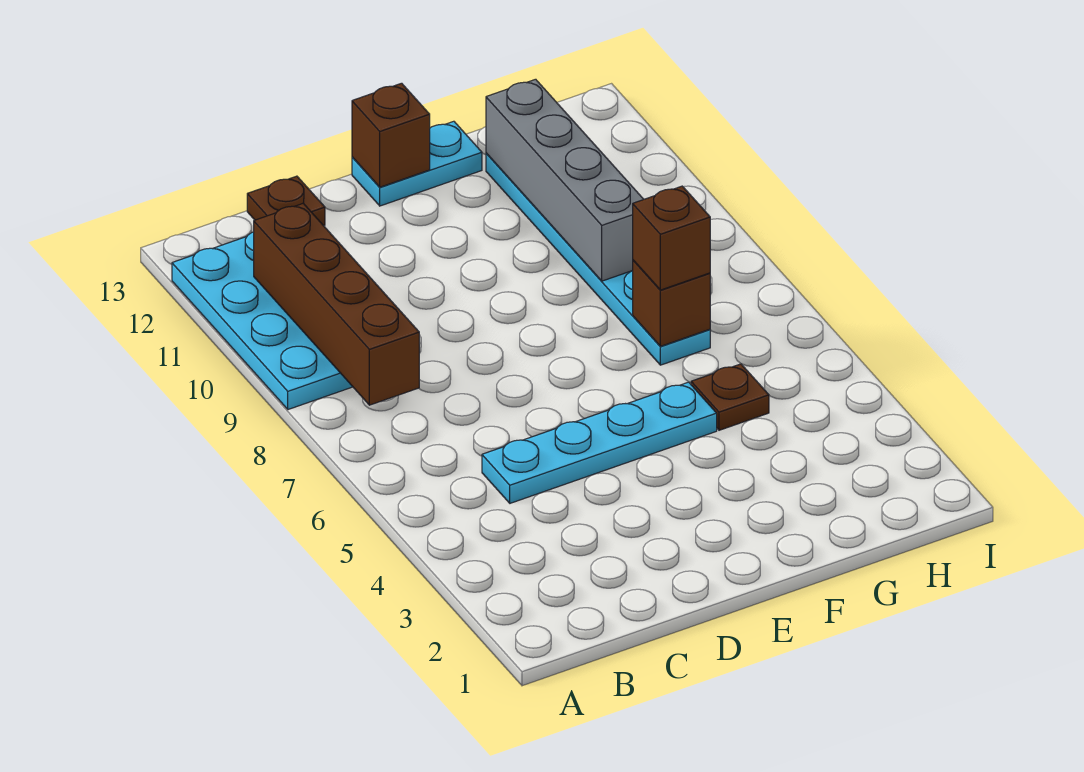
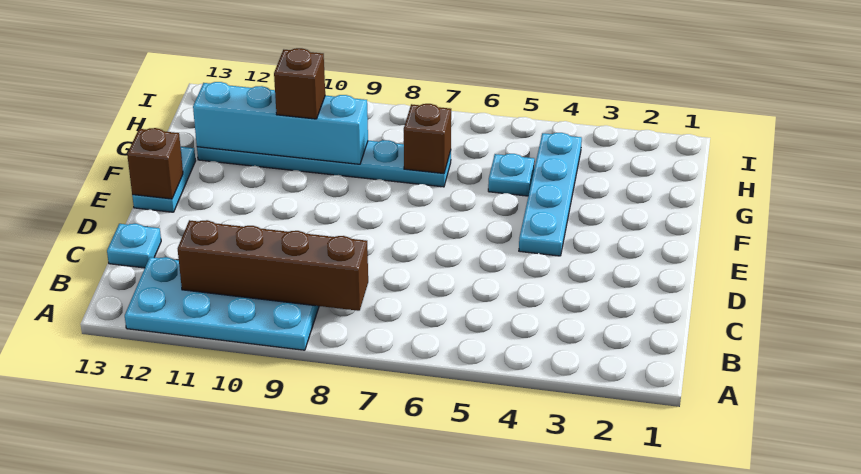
cyan plate C5:F5 level 1 -> cyan plate E4:H4 level 1
brown plate C13 level 1 -> cyan plate C13 level 1
brown plate G5 level 1 -> cyan plate G5 level 1
brown brick G7 level 3 -> brown brick G10 level 3
grey brick G9:G12 level 2 -> cyan brick G9:G12 level 2

